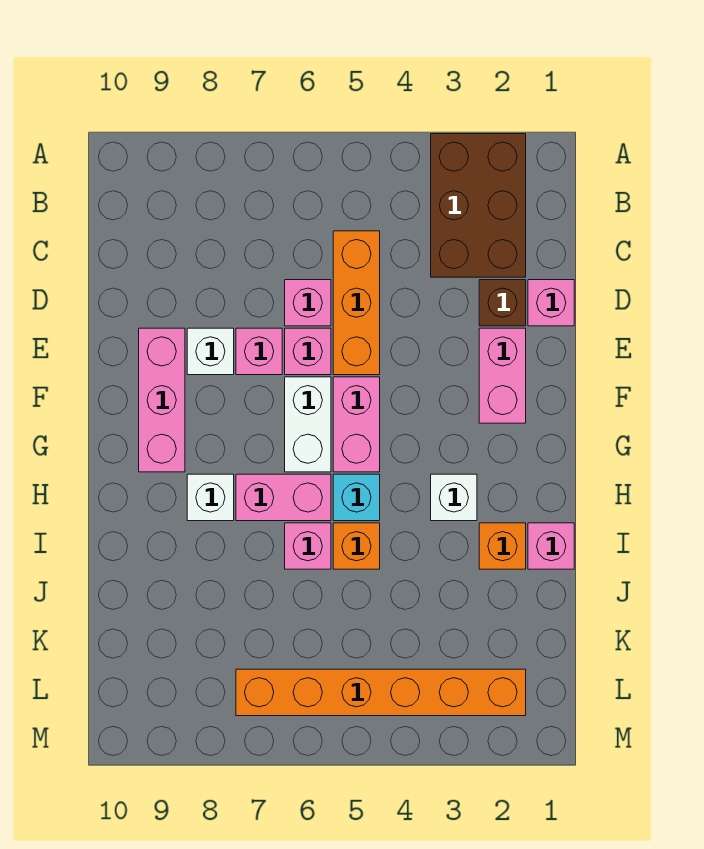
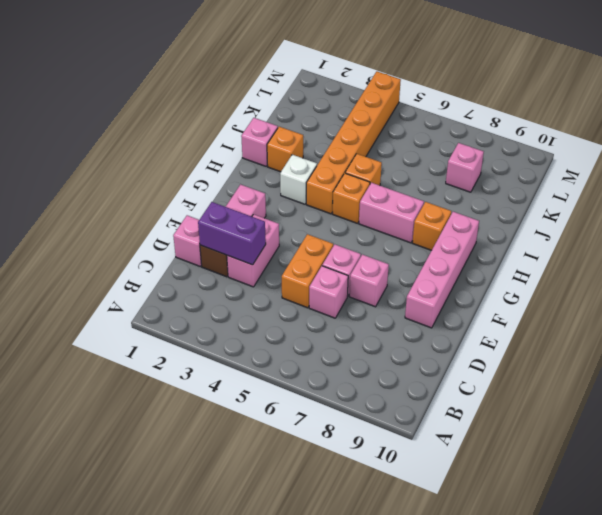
brown brick A2:C3 level 1 -> none
orange brick C5:E5 level 1 -> orange brick D5:E5 level 1
none -> purple brick D2:D3 level 2
white brick E8 level 1 -> none
pink brick E9:G9 level 1 -> pink brick E9:H9 level 1
pink brick F5:G5 level 1 -> pink brick D3:E3 level 1
white brick F6:G6 level 1 -> none
cyan brick H5 level 1 -> orange brick H5 level 1
white brick H8 level 1 -> orange brick H8 level 1
pink brick I6 level 1 -> pink brick K8 level 1
orange brick L2:L7 level 1 -> orange brick H4:M4 level 1

